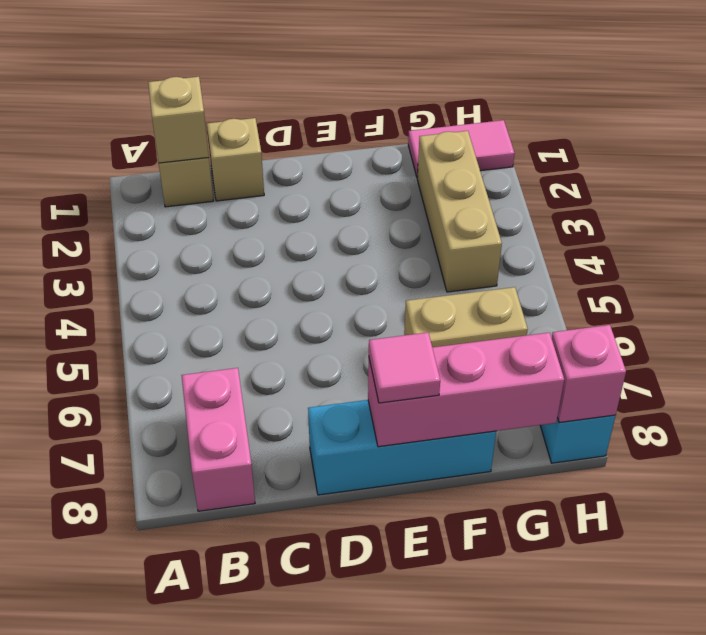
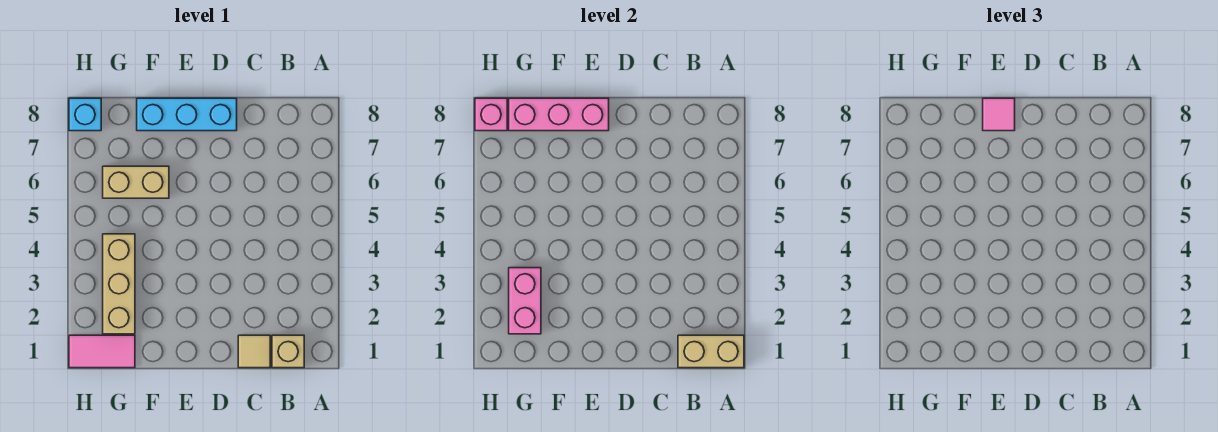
tan brick B1 level 2 -> tan brick A1:B1 level 2
pink brick B7:B8 level 1 -> pink brick G2:G3 level 2
tan brick C1 level 1 -> tan tile C1 level 1

